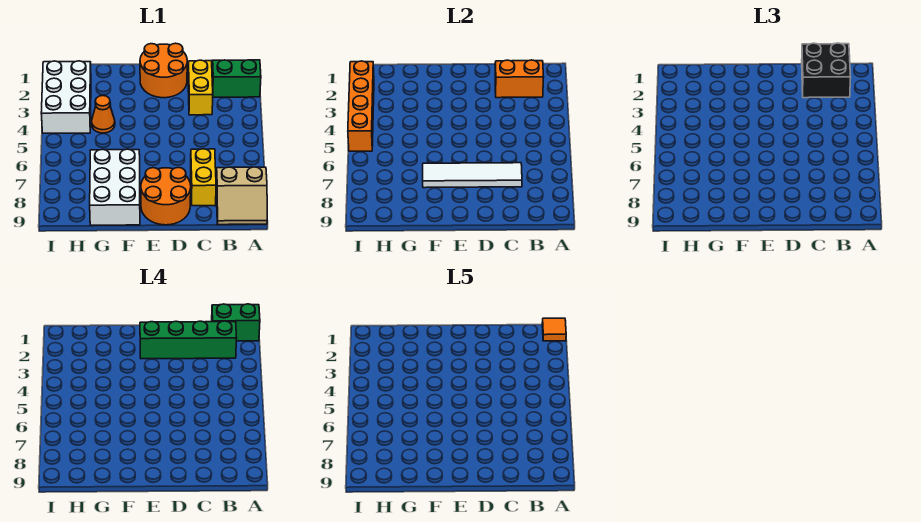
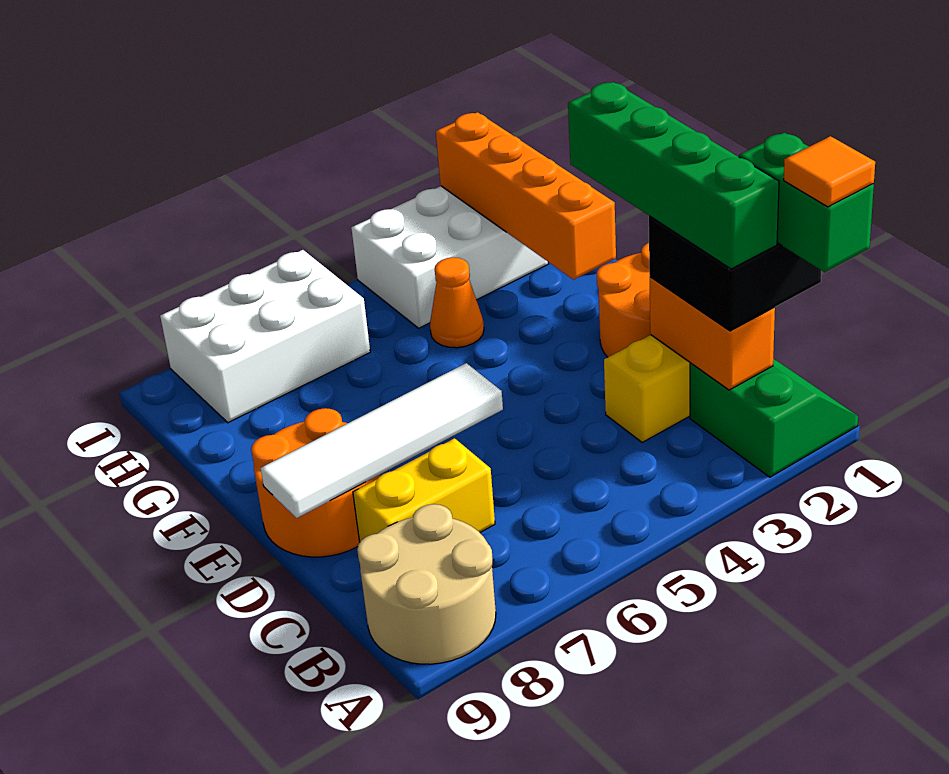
tan slope A8:B9 level 1 top 8 -> tan round brick A8:B9 level 1
white tile C7:F7 level 2 -> white tile D6:D9 level 2
white brick F7:G9 level 1 -> white brick H6:I8 level 1
orange brick I2:I5 level 2 -> orange brick F2:I2 level 2

